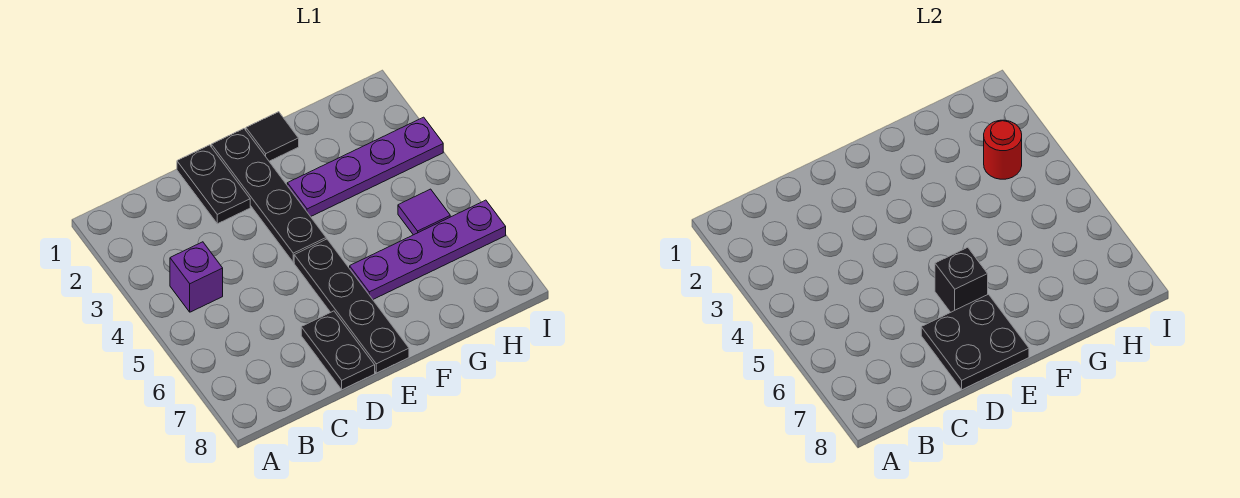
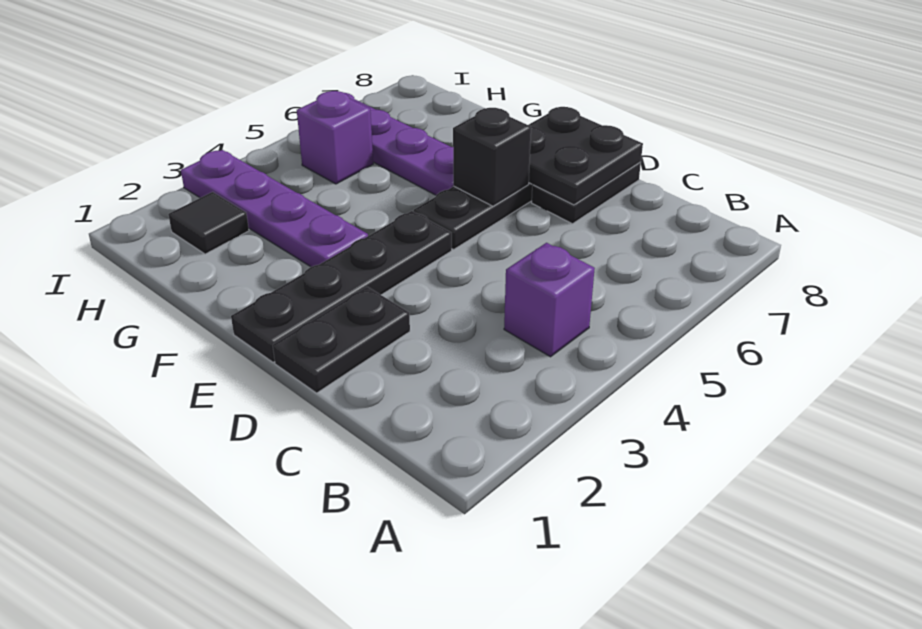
black tile F1 level 1 -> black tile H2 level 1
red round brick H3 level 2 -> none
purple tile H5 level 1 -> purple brick H5 level 1

